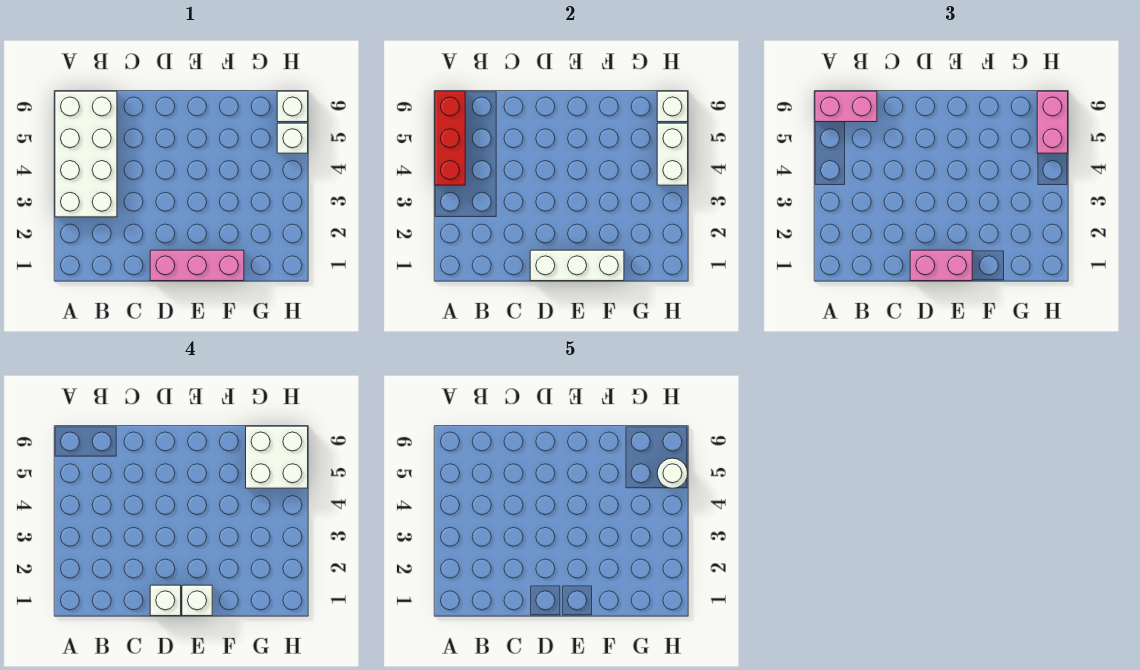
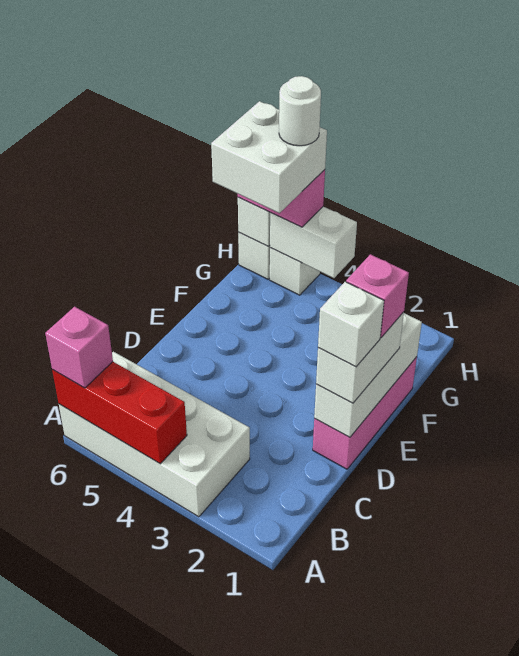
pink brick A6:B6 level 3 -> pink brick A6 level 3
pink brick D1:E1 level 3 -> white brick D1:E1 level 3
white brick E1 level 4 -> pink brick E1 level 4

